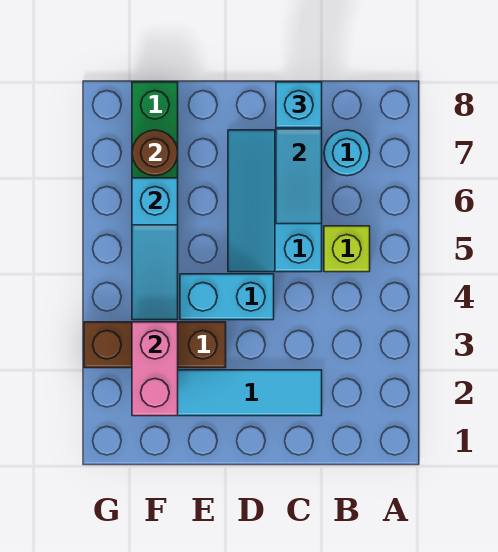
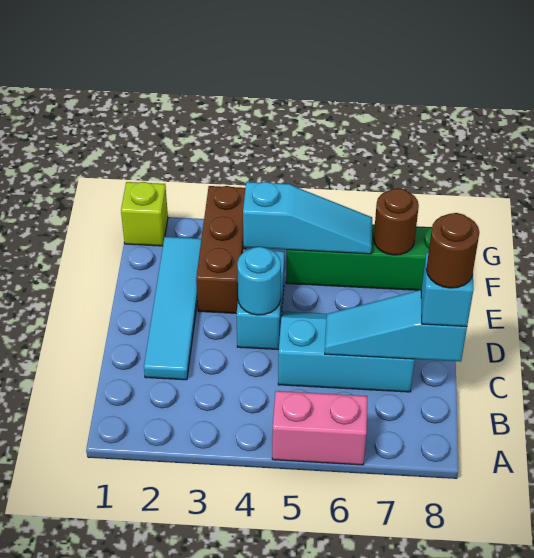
lime brick B5 level 1 -> lime brick G1 level 1
cyan round brick B7 level 1 -> cyan round brick D4 level 2
none -> brown round brick C8 level 4
pink brick F2:F3 level 2 -> pink brick A5:A6 level 1
cyan slope F4:F6 level 2 top 6 -> cyan slope F4:F6 level 2 top 4

